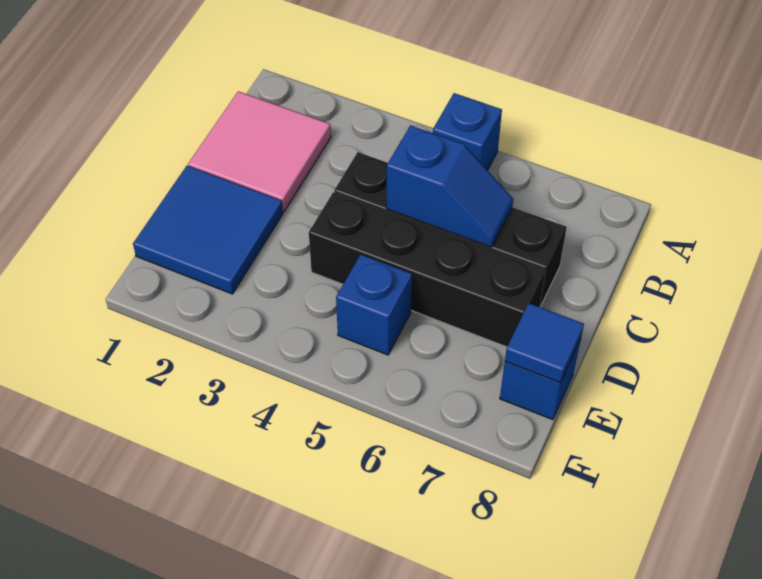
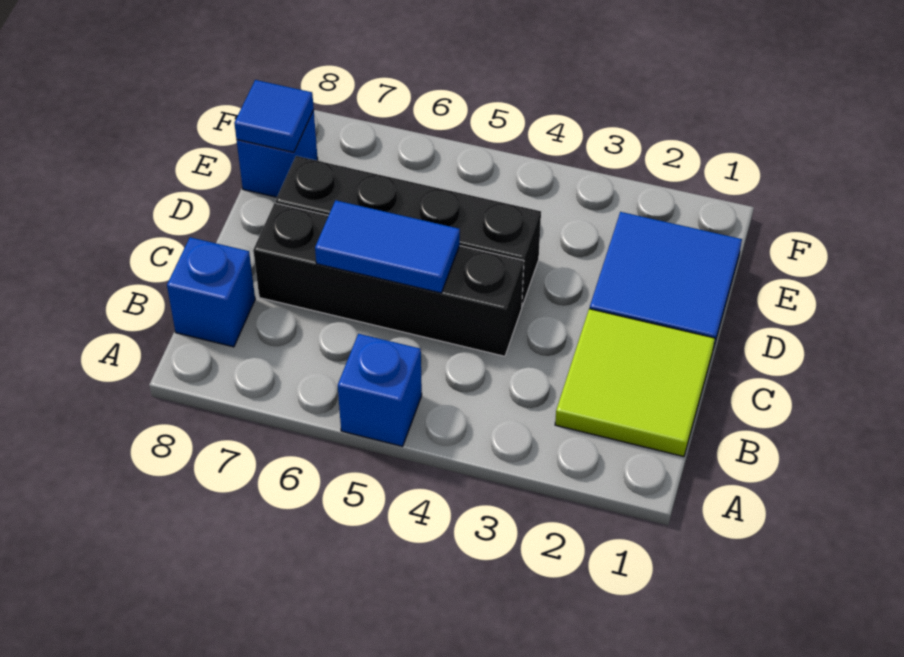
pink tile B1:C2 level 1 -> lime tile B1:C2 level 1
blue slope C5:C6 level 2 top 5 -> blue tile C5:C6 level 2
blue brick E5 level 1 -> blue brick B8 level 1

